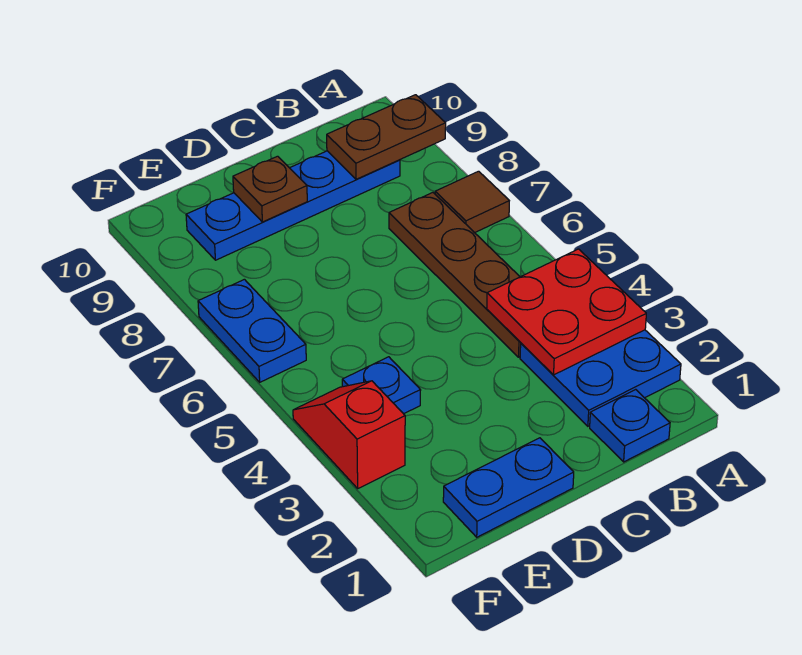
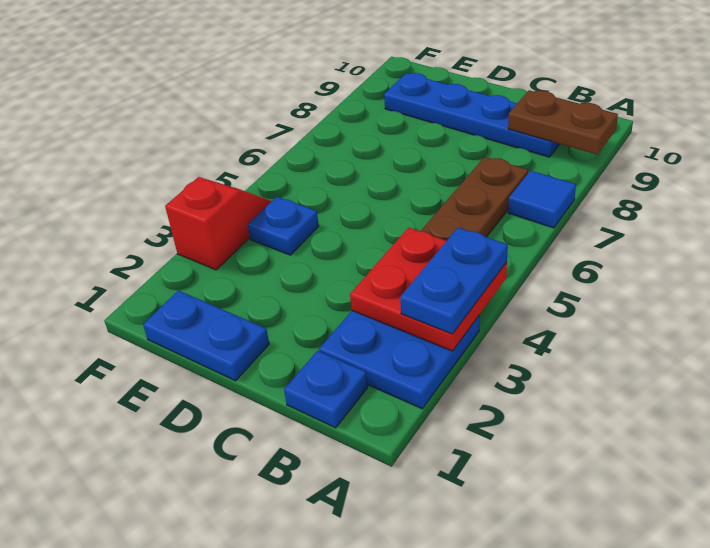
brown tile A7 level 1 -> blue tile A7 level 1
brown plate D9 level 2 -> none
blue plate F6:F7 level 1 -> blue plate A3:A4 level 3

